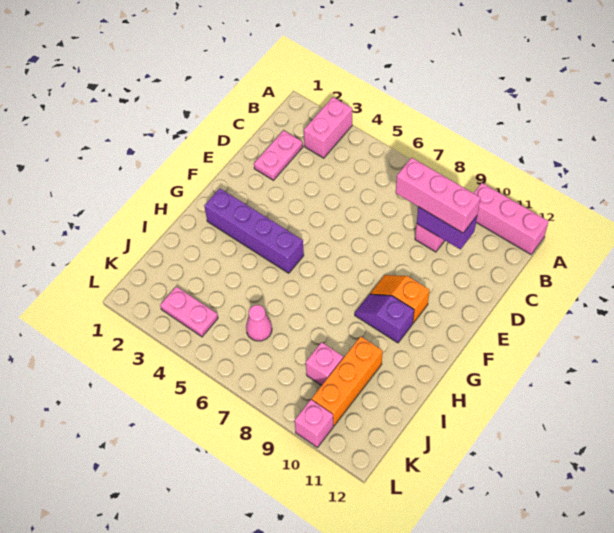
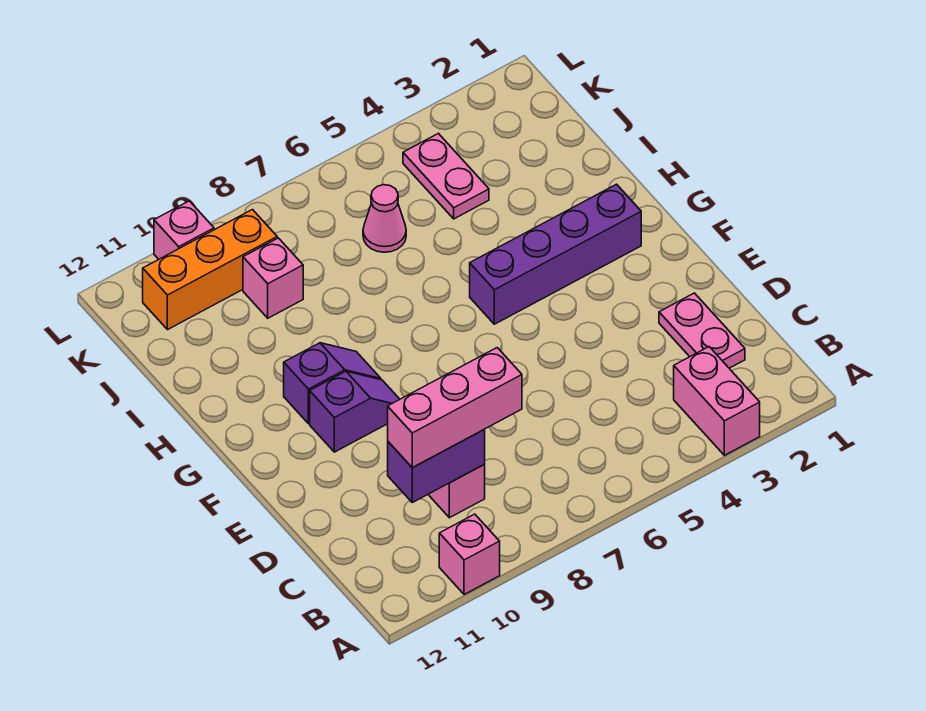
pink brick A10:A12 level 1 -> pink brick A10 level 1
orange slope F9:F10 level 1 top 10 -> purple slope F9:F10 level 1 top 10
orange brick I10:K10 level 1 -> orange brick K9:K11 level 1
pink plate K3:K4 level 1 -> pink plate J4:K4 level 1

